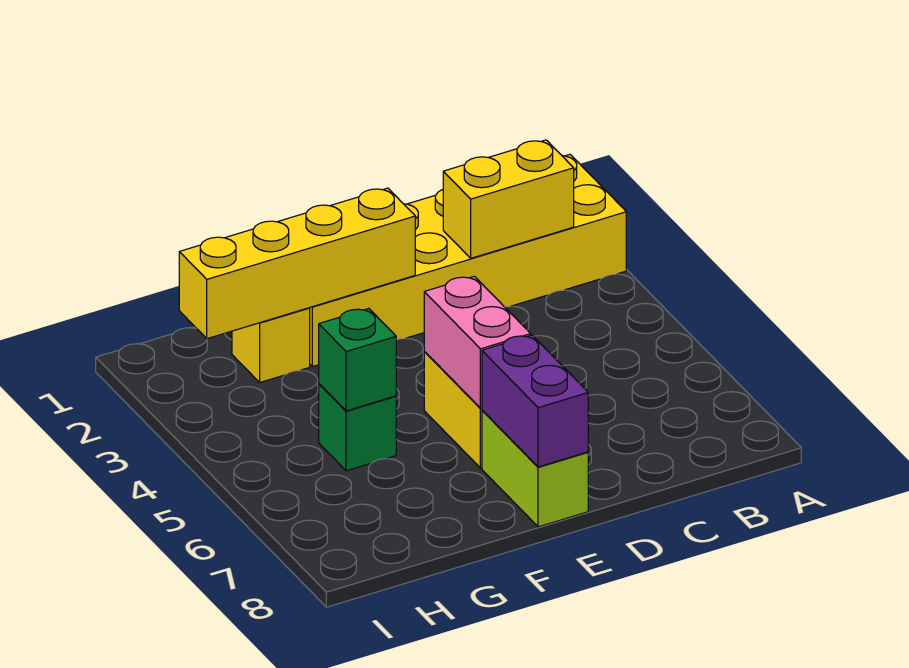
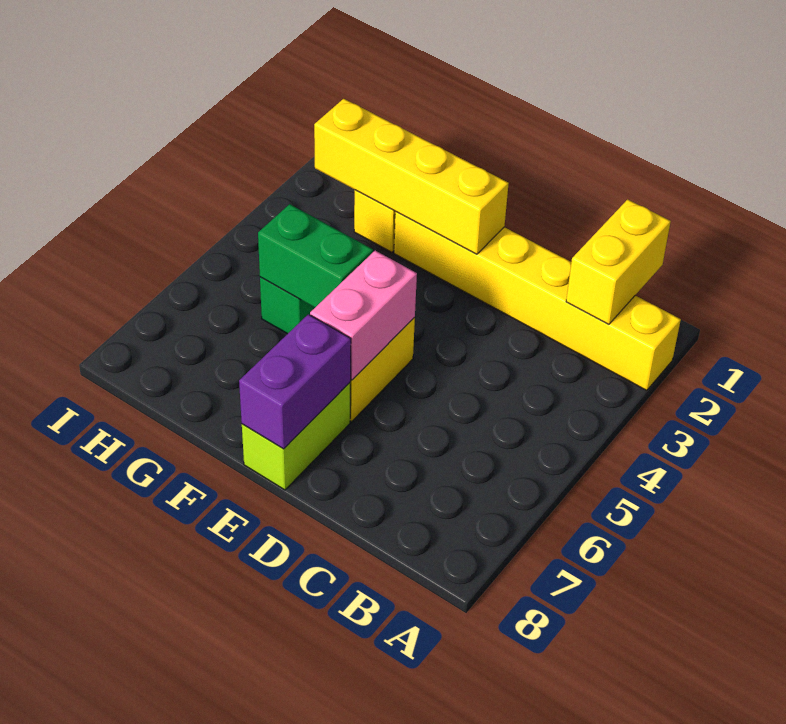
yellow brick A1:F2 level 1 -> yellow brick A2:F2 level 1
yellow brick B2:C2 level 2 -> yellow brick B1:B2 level 2
green brick G5 level 2 -> green brick F5:G5 level 2

